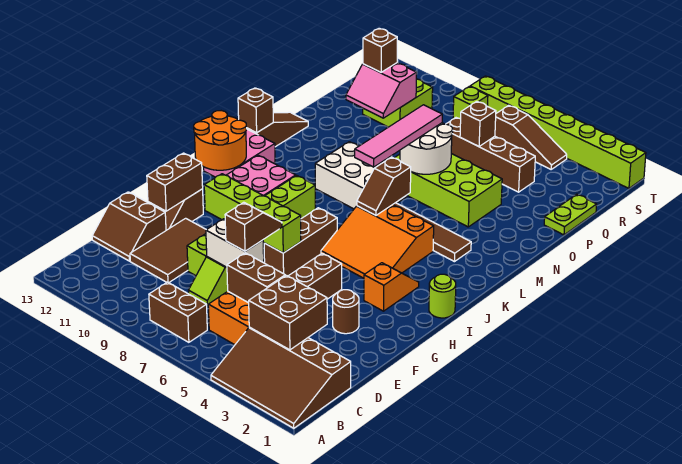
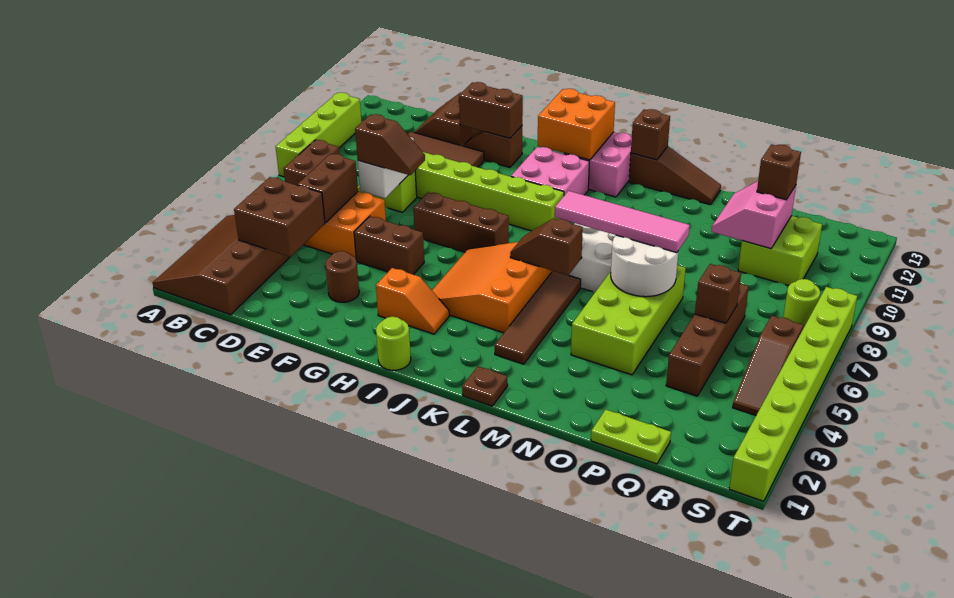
lime brick G7:G10 level 2 -> lime brick A8:A11 level 1
orange round brick I12:J13 level 2 -> orange brick I12:J13 level 2
none -> brown plate L1 level 1
lime brick S8 level 1 -> lime round brick S8 level 1

